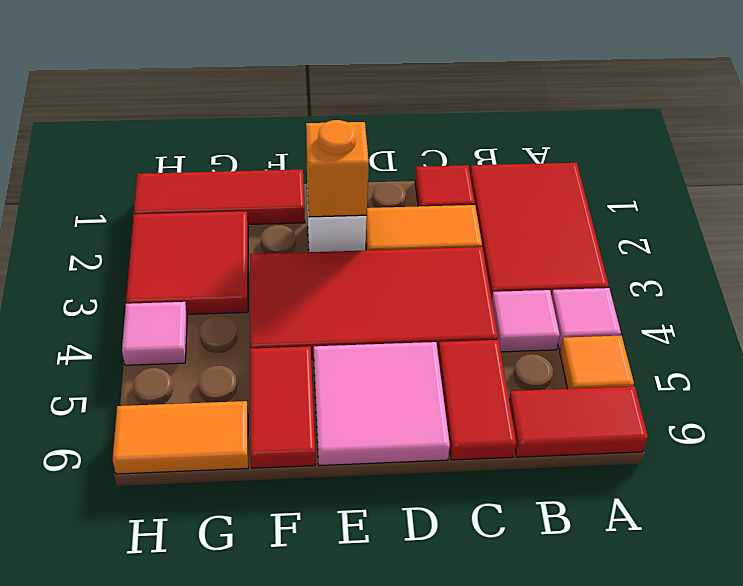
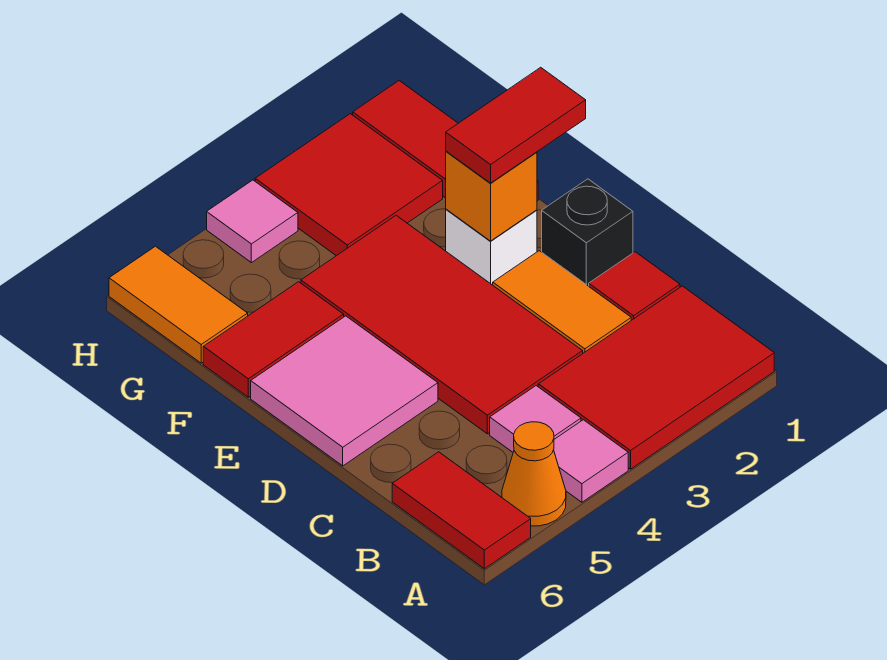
orange tile A5 level 1 -> orange cone A5 level 1
red tile C5:C6 level 1 -> red tile E1:E2 level 3
none -> black brick D1 level 1

